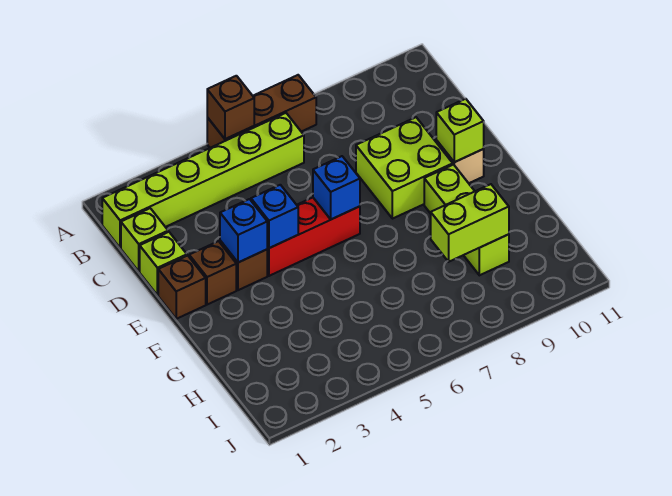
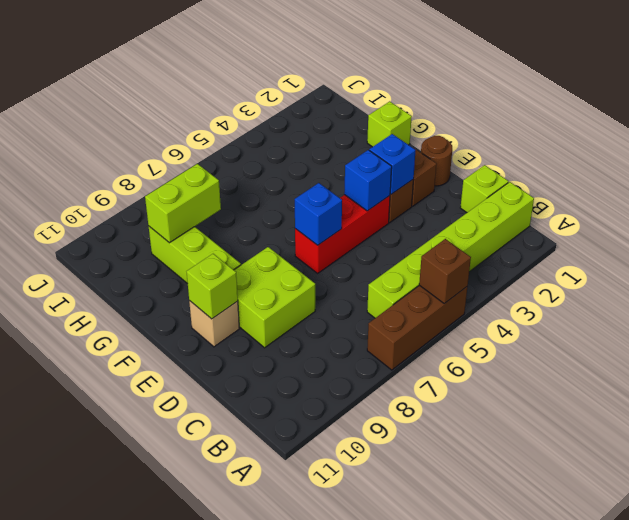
lime brick D1 level 1 -> lime brick G1 level 1
brown brick E1 level 1 -> brown round brick E1 level 1

